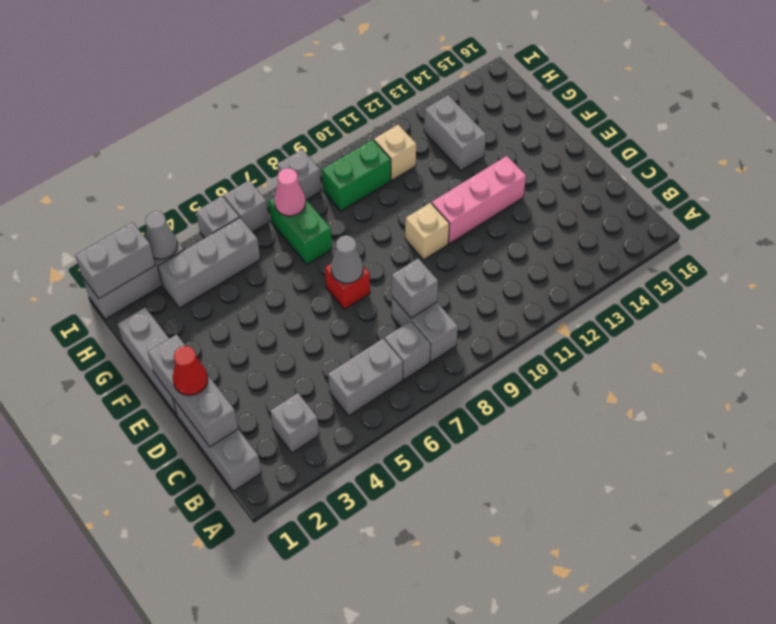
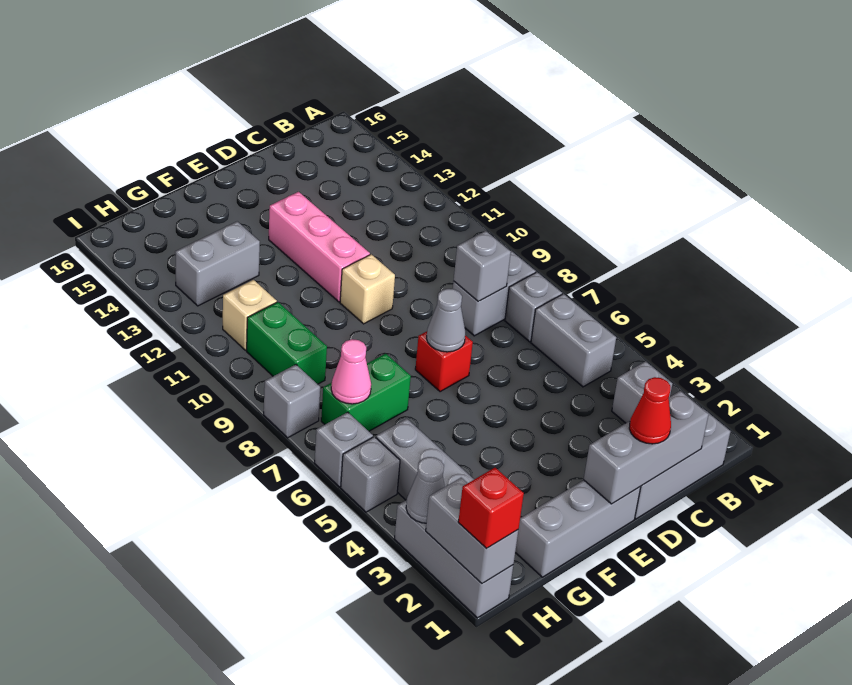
none -> red brick I1 level 3

